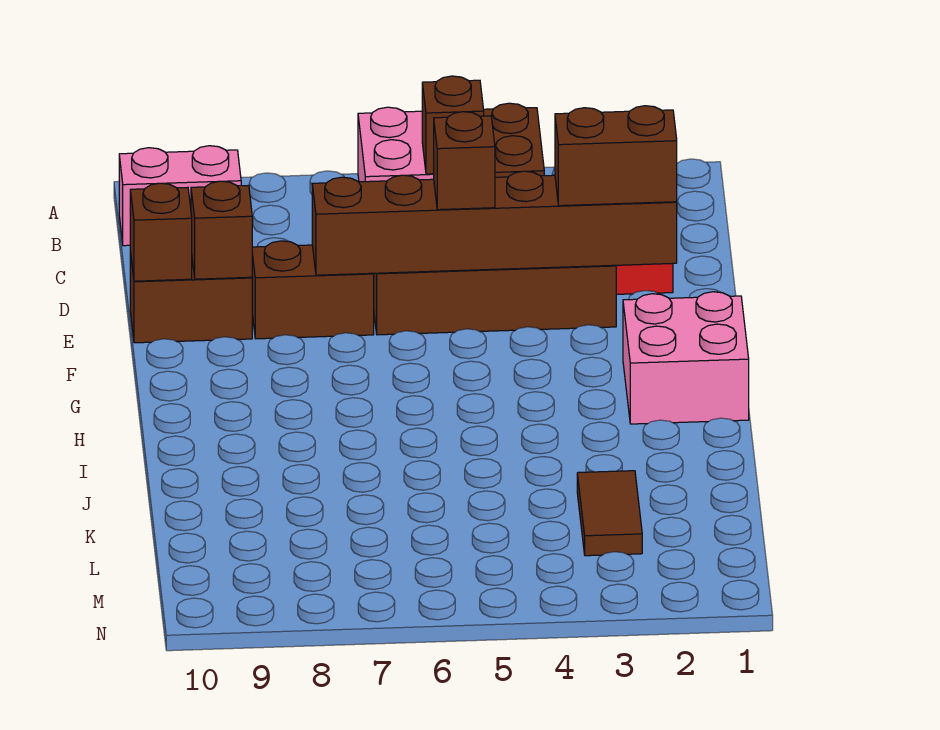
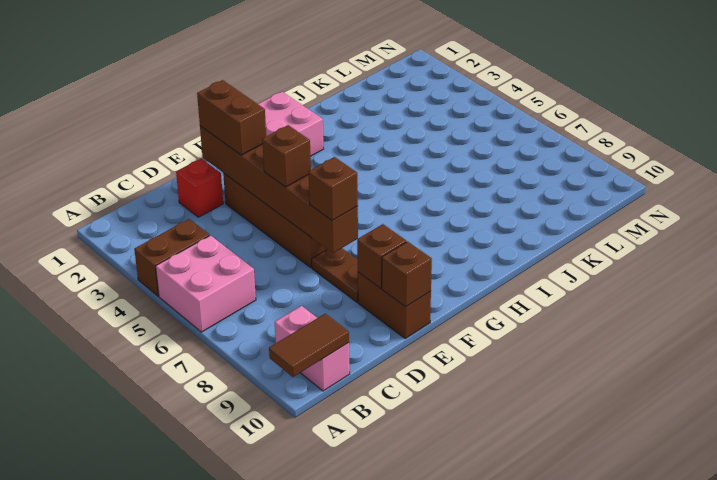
brown brick B5 level 2 -> brown brick E7 level 3
brown brick E7:E8 level 1 -> brown plate E7:E8 level 1
brown tile K3:L3 level 1 -> brown tile A10:B10 level 2

